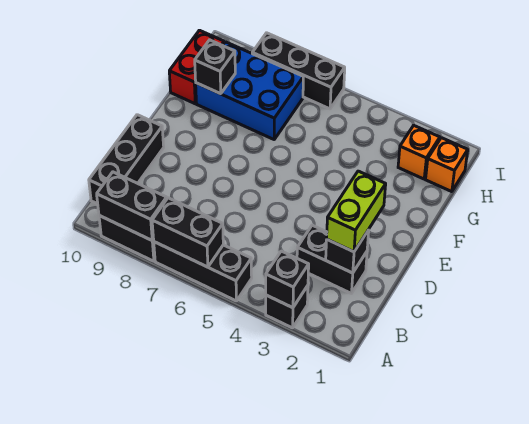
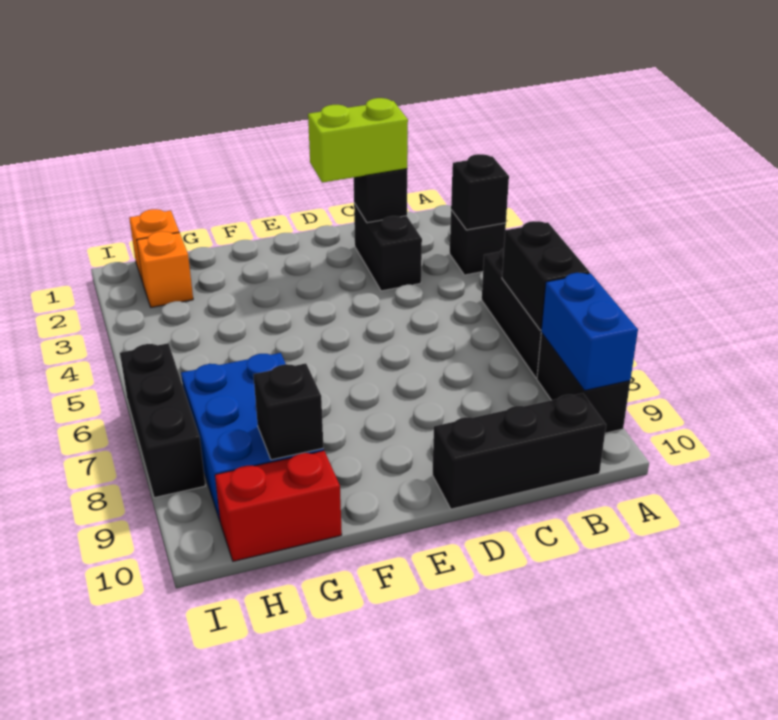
black brick A8:A9 level 2 -> blue brick A8:A9 level 2

